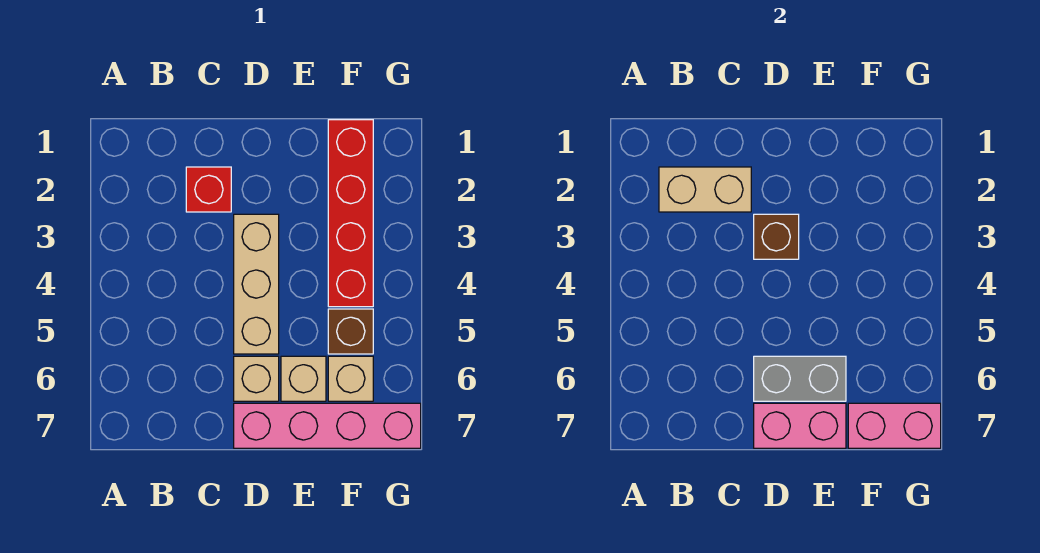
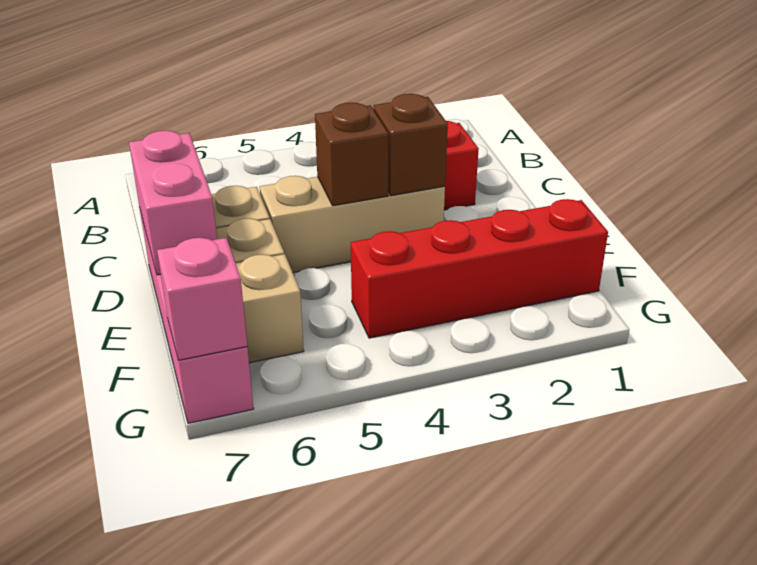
tan brick B2:C2 level 2 -> none
grey brick D6:E6 level 2 -> none
brown brick F5 level 1 -> brown brick D4 level 2
pink brick F7:G7 level 2 -> pink brick G7 level 2

